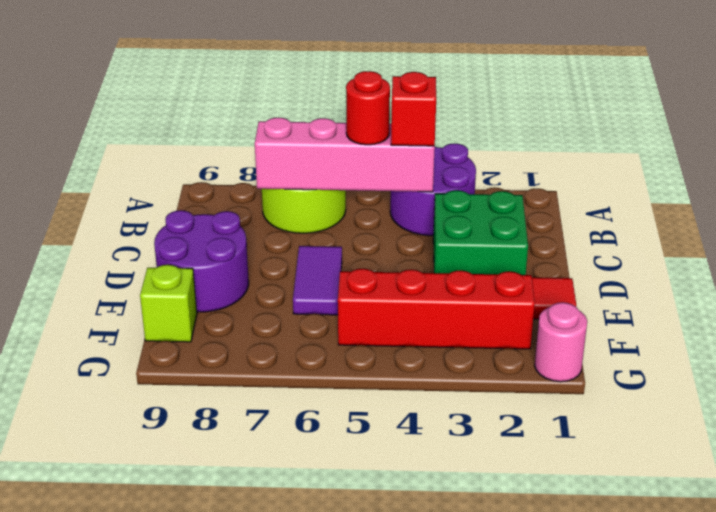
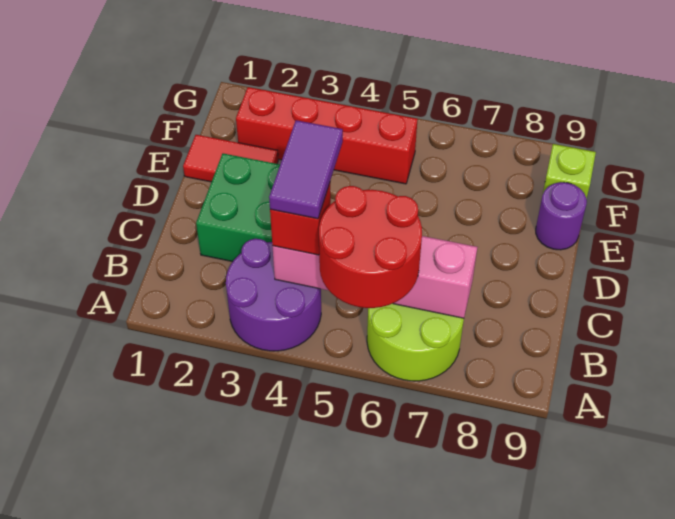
red round brick B5 level 3 -> red round brick A5:B6 level 3
purple tile D6:E6 level 1 -> purple tile B4:C4 level 4
purple round brick D8:E9 level 1 -> purple round brick E9 level 1
pink round brick G1 level 1 -> none

